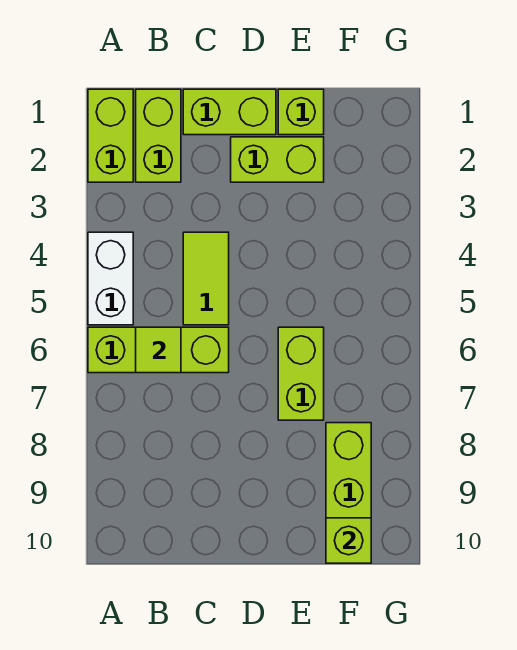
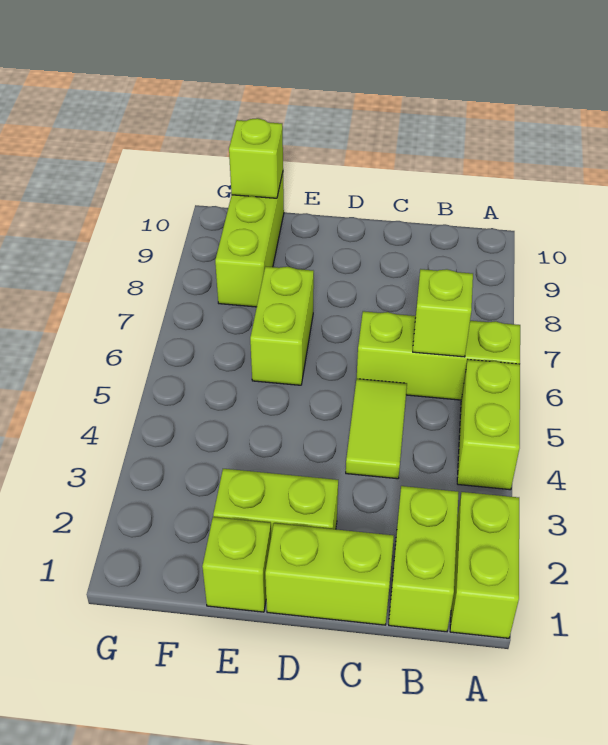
white brick A4:A5 level 1 -> lime brick A4:A5 level 1
lime tile B6 level 2 -> lime brick B6 level 2

